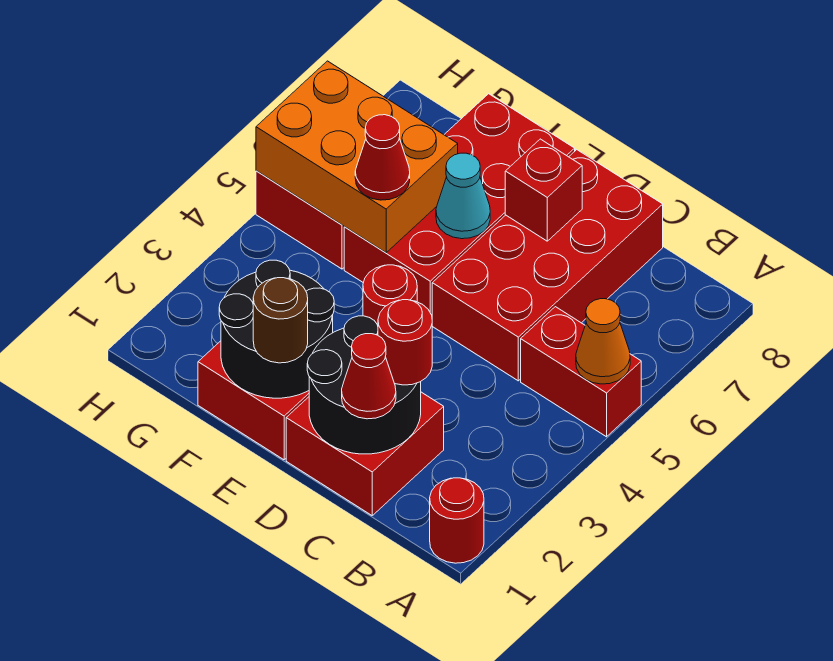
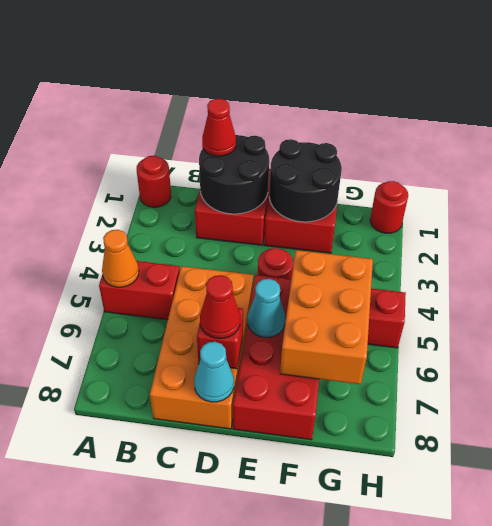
red round brick C2 level 3 -> red round brick H1 level 1
red brick C5:D8 level 1 -> orange brick C5:D8 level 1
none -> cyan cone D8 level 2
brown round brick E1 level 3 -> none
orange brick F5:H6 level 2 -> orange brick F5:G7 level 2
red cone F5 level 3 -> red cone D7 level 3

